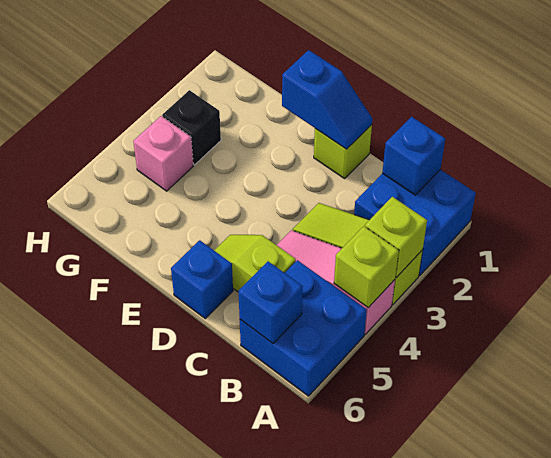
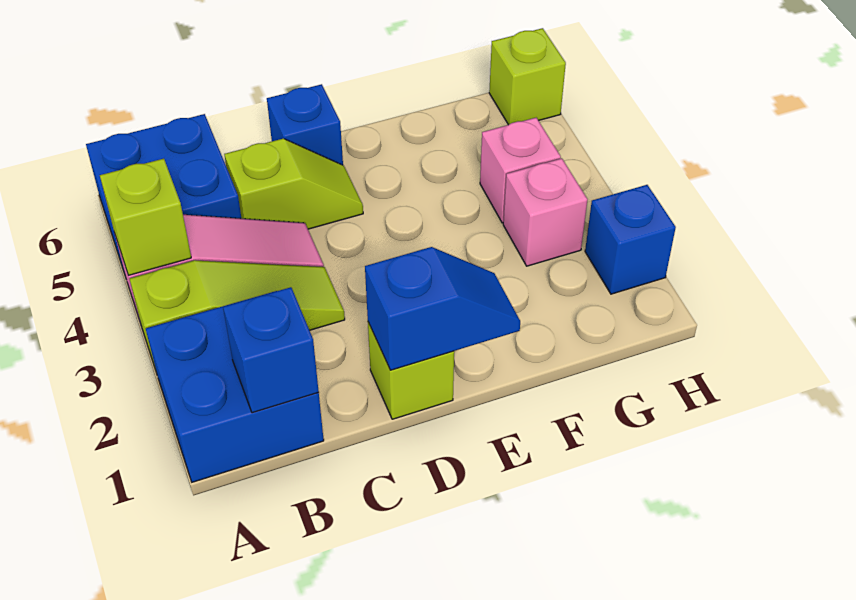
lime brick A3 level 2 -> lime brick H6 level 1
blue brick B6 level 2 -> blue brick H2 level 1
blue slope D1:E1 level 2 top E -> blue slope D1:E1 level 2 top D
black brick G3 level 1 -> pink brick G3 level 1

